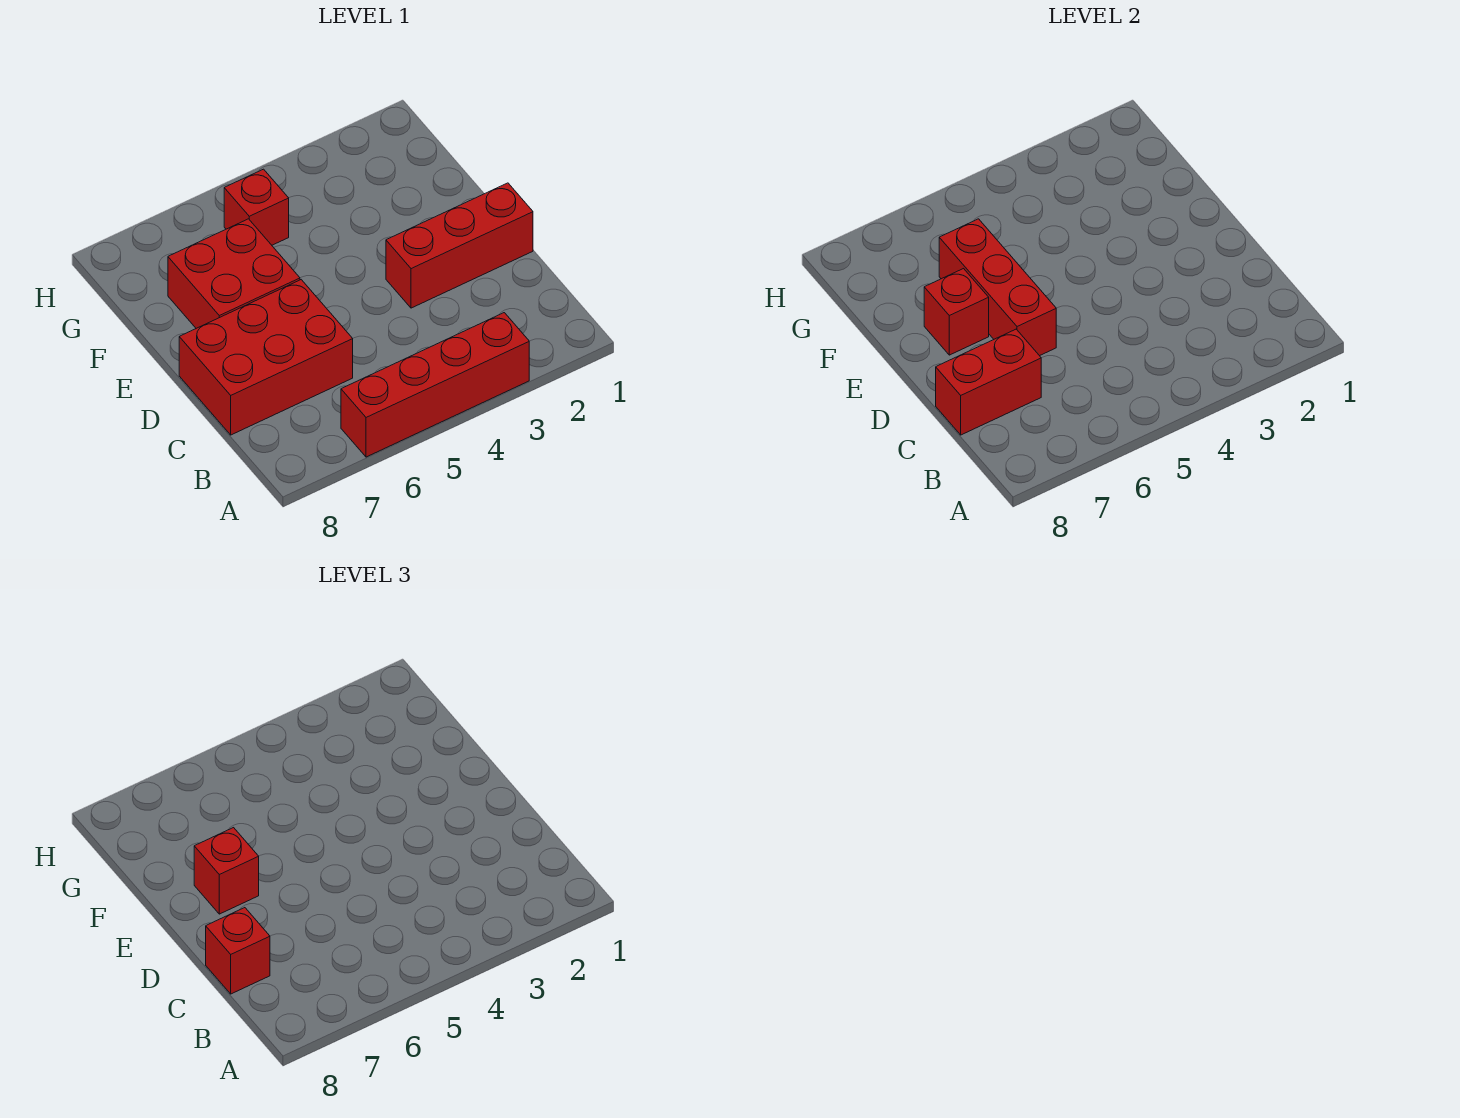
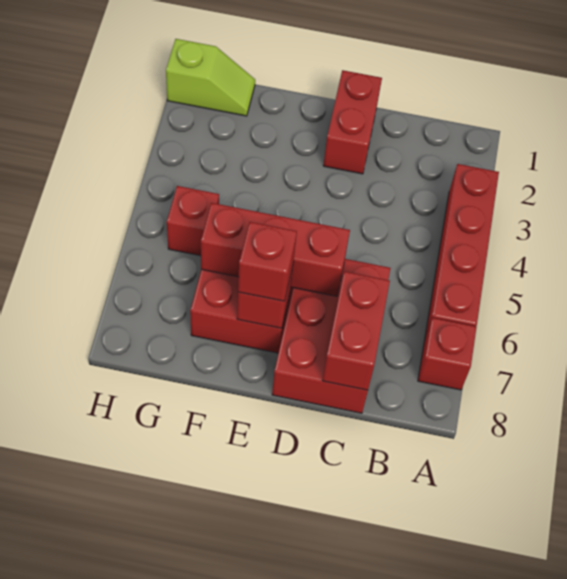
red brick C8 level 3 -> red brick A7 level 1
red brick D1:D3 level 1 -> red brick D1:D2 level 1
none -> lime slope G1:H1 level 1 top H

